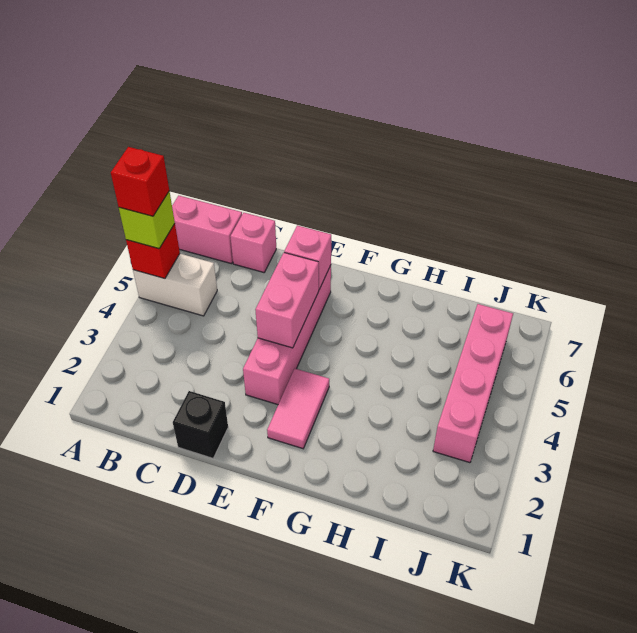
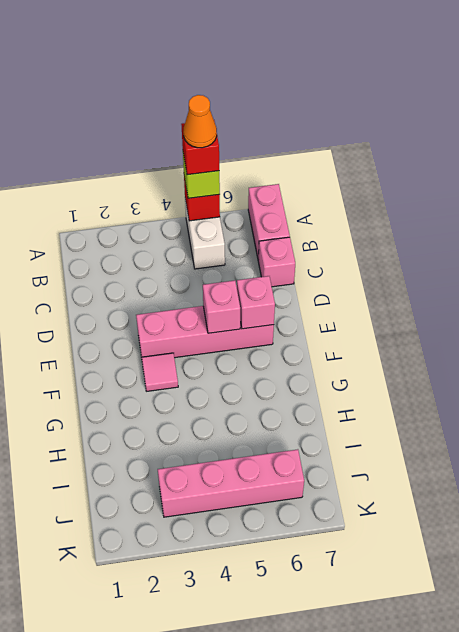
none -> orange cone A5 level 5
black brick D1 level 1 -> none
pink brick E4:E5 level 2 -> pink brick E5 level 2
pink tile F2:F3 level 1 -> pink tile F3 level 1

